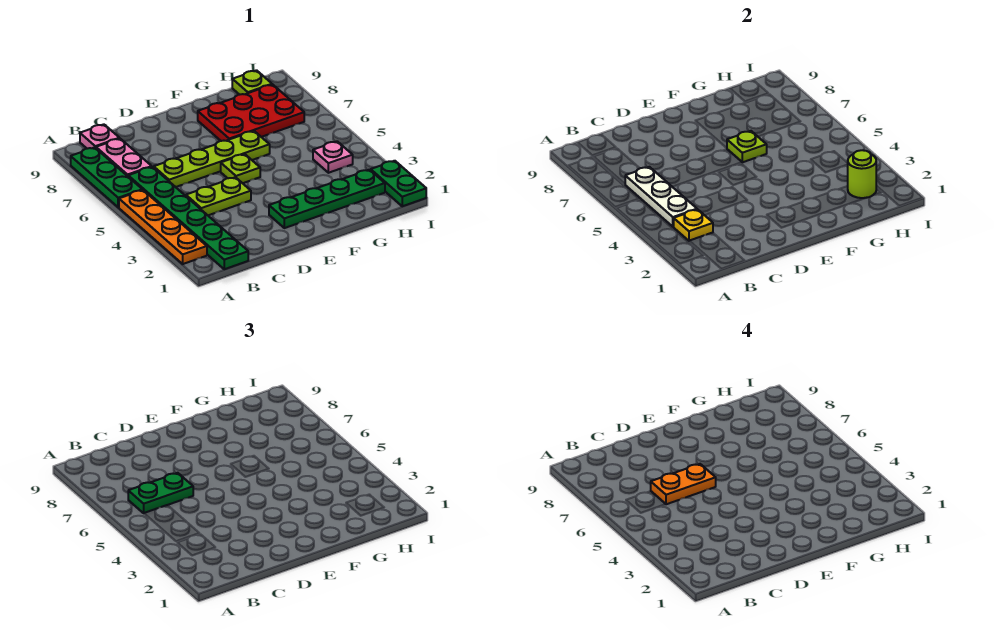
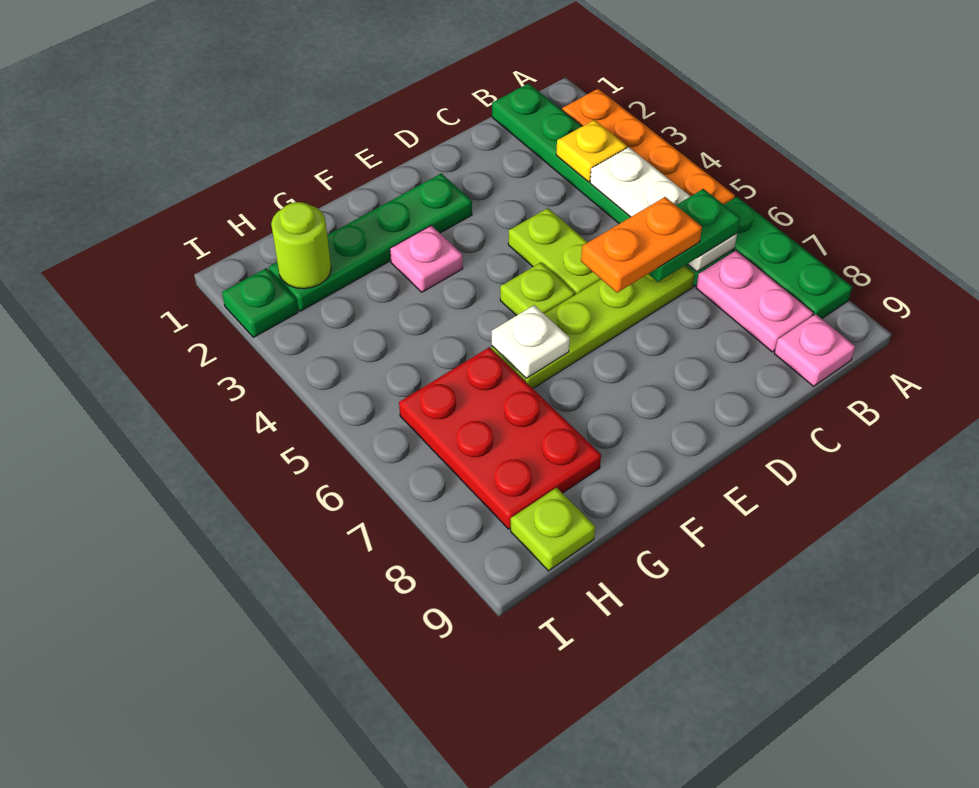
lime plate C4:D4 level 1 -> lime plate D4:D5 level 1
lime plate F6 level 2 -> white plate F6 level 2
red plate F7:H8 level 1 -> red plate G6:H8 level 1
pink plate H4 level 1 -> pink plate F3 level 1
green plate I1:I2 level 1 -> green plate I2 level 1

